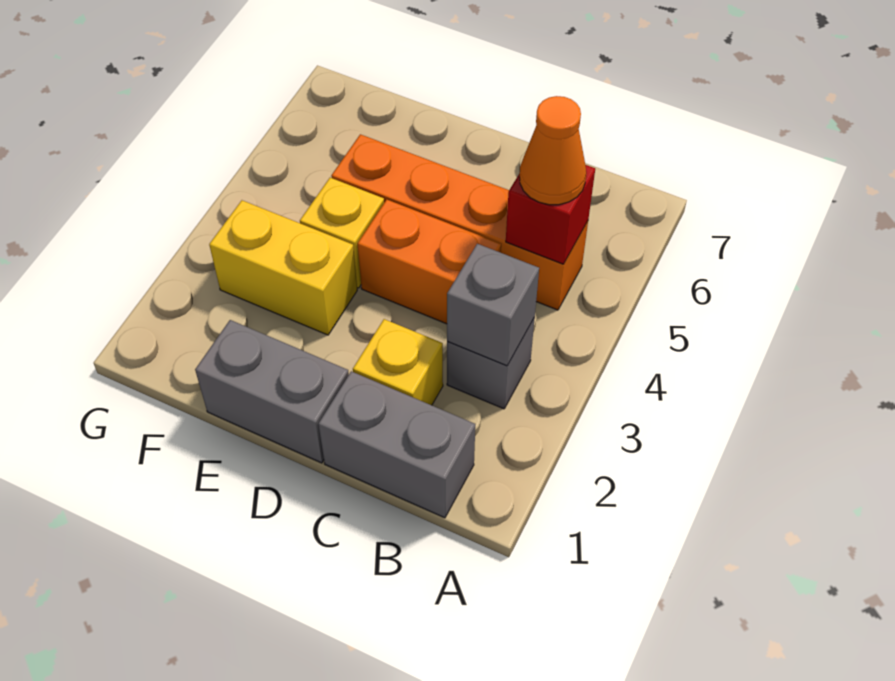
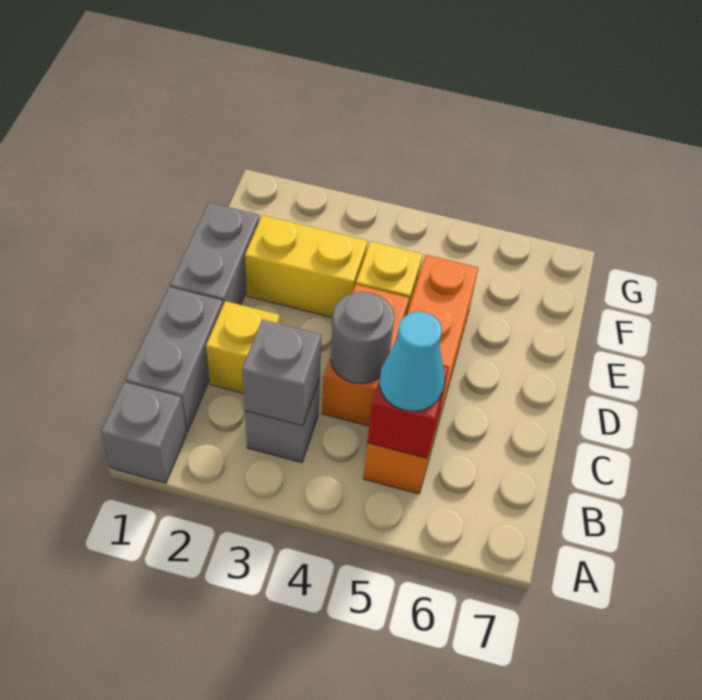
none -> grey brick A1 level 1
orange cone B5 level 3 -> cyan cone B5 level 3
none -> grey round brick C4 level 2
yellow brick E3:F3 level 1 -> yellow brick E2:E3 level 1

